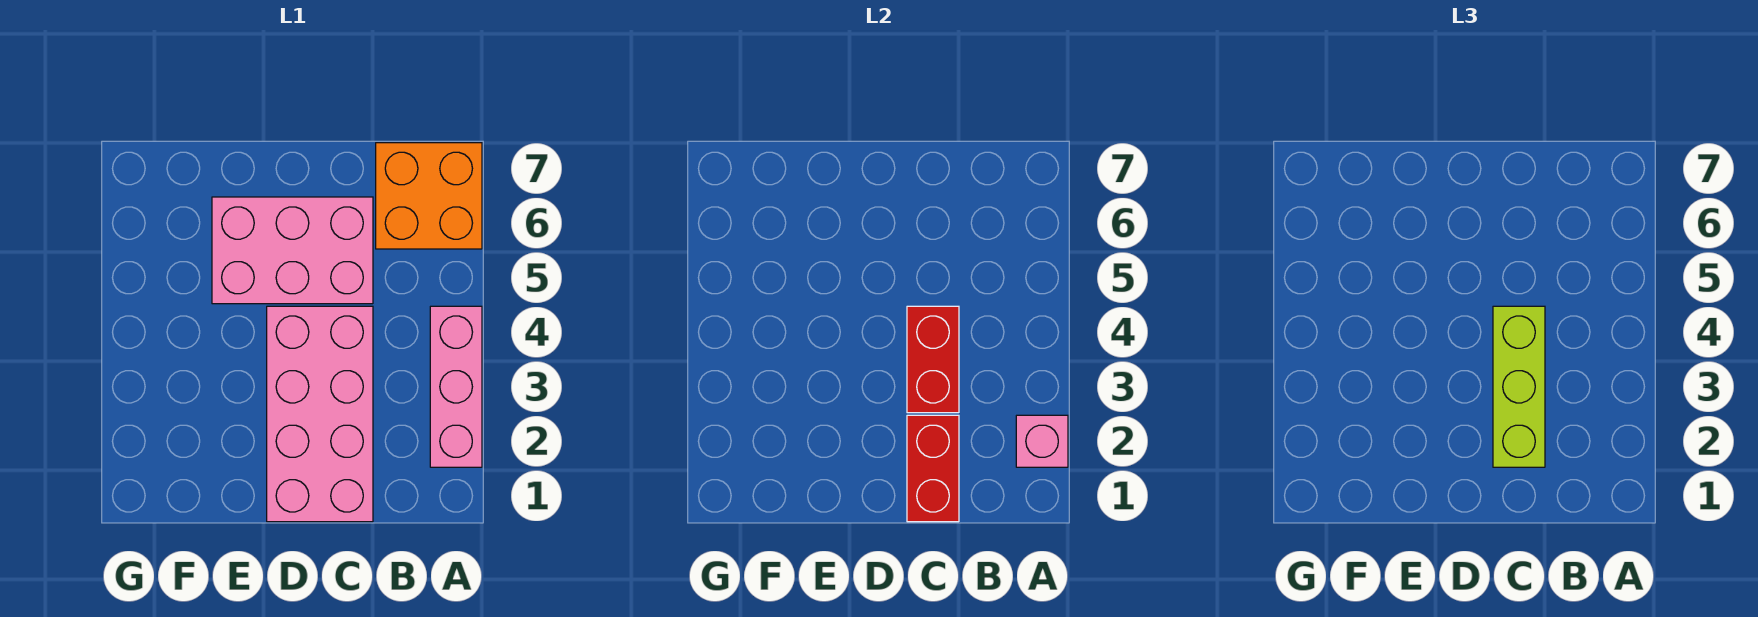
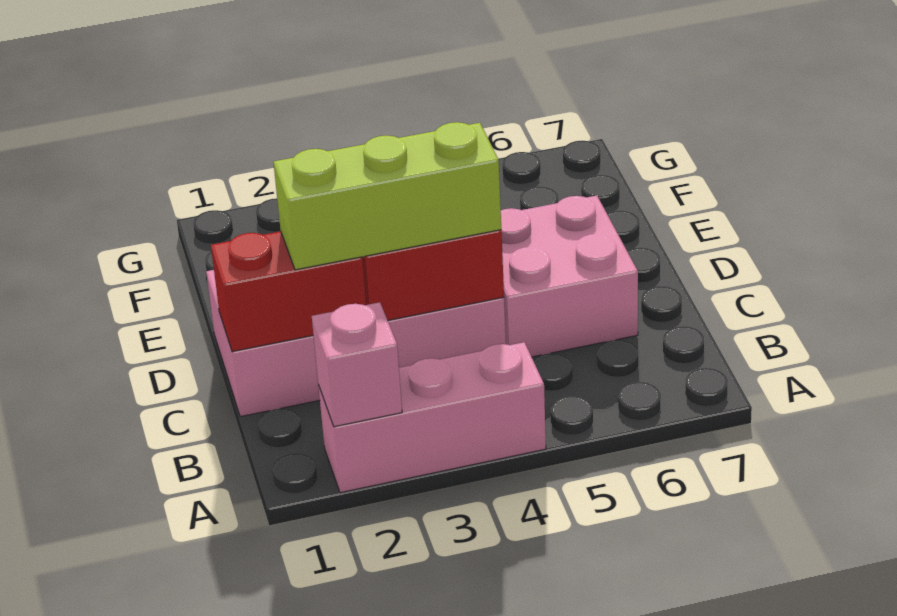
orange brick A6:B7 level 1 -> none
pink brick C5:E6 level 1 -> pink brick C5:D6 level 1

